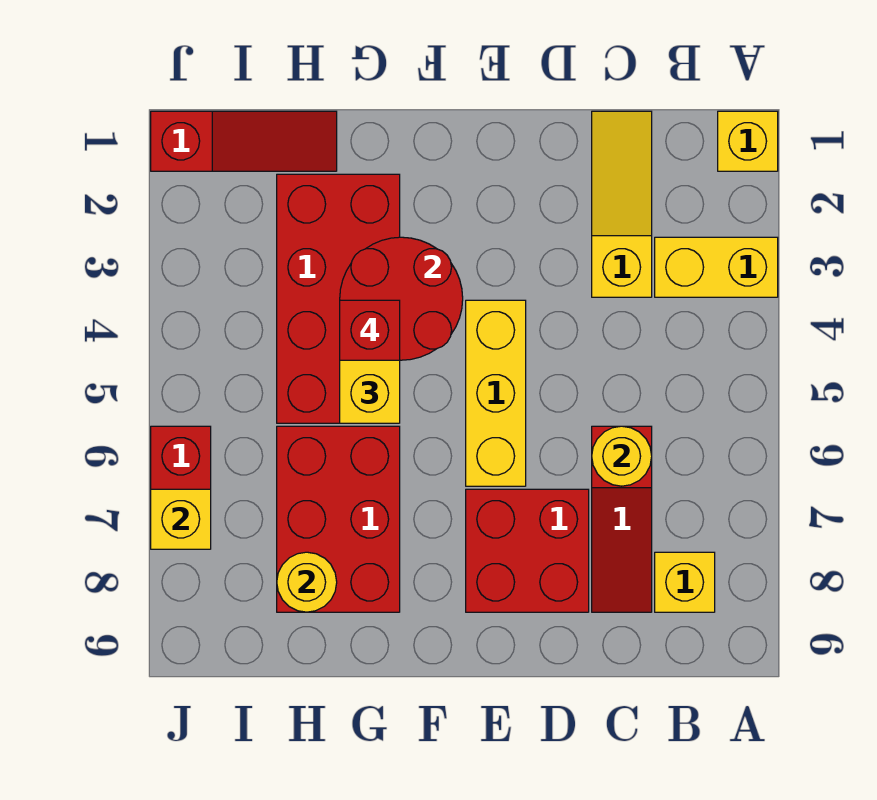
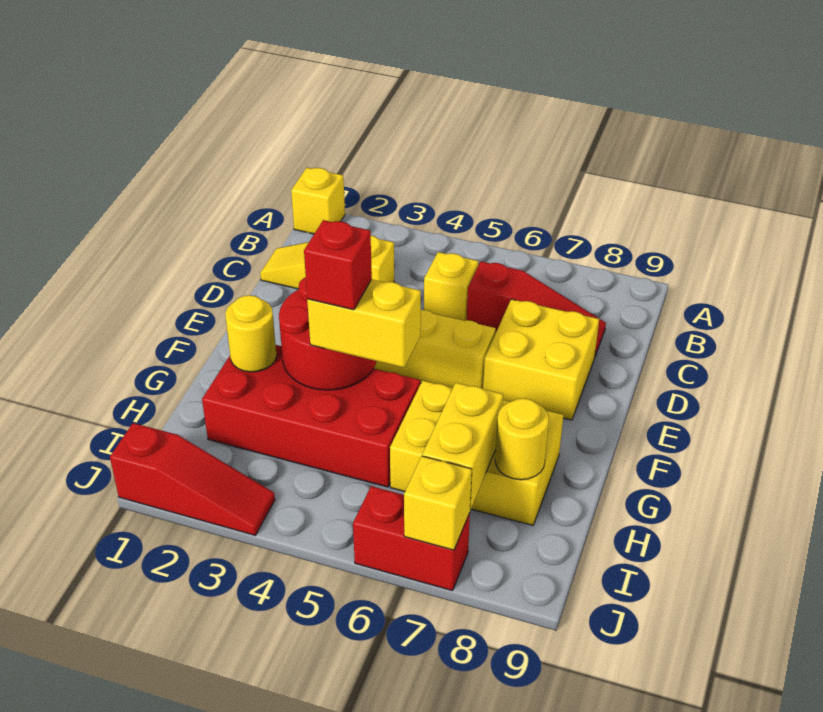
yellow brick A3:B3 level 1 -> yellow brick H7:I7 level 2
yellow brick B8 level 1 -> yellow brick C5 level 1
yellow round brick C6 level 2 -> yellow round brick G2 level 2
red brick D7:E8 level 1 -> yellow brick D7:E8 level 1
red brick G6:H8 level 1 -> yellow brick G6:H8 level 1
red slope H1:J1 level 1 top J -> red slope J1:J3 level 1 top 1

